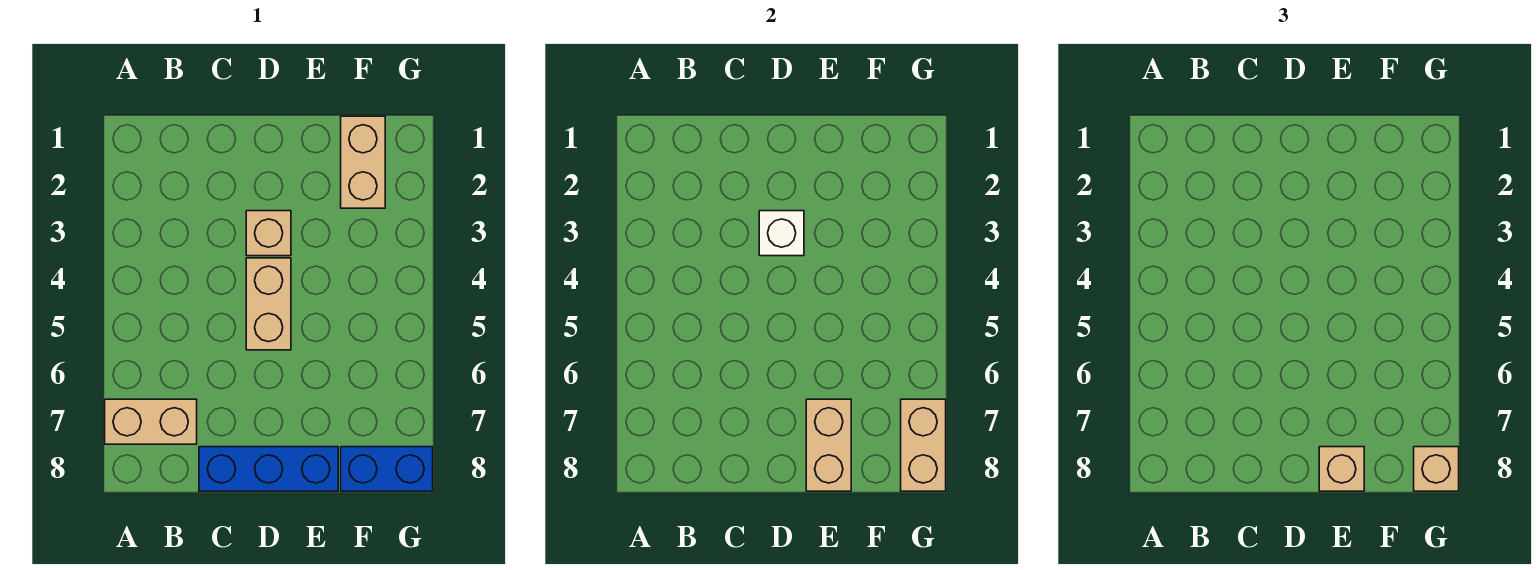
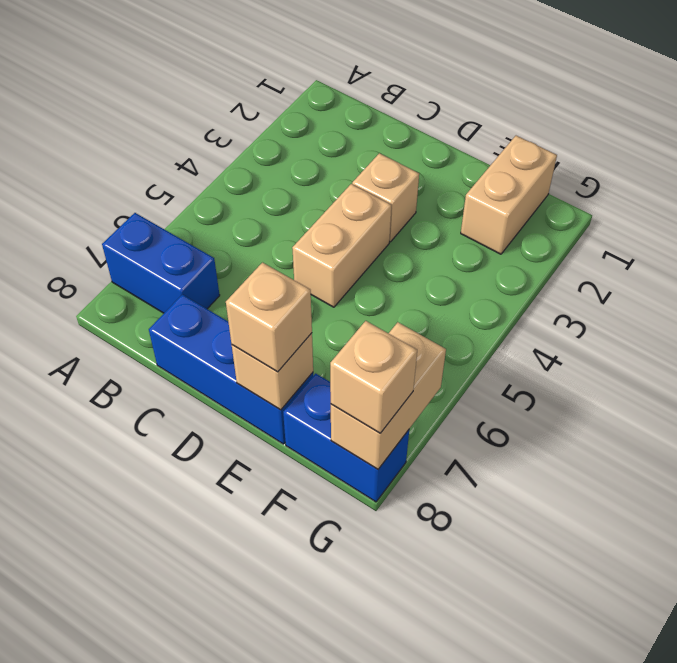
tan brick A7:B7 level 1 -> blue brick A7:B7 level 1
white brick D3 level 2 -> none
tan brick E7:E8 level 2 -> tan brick E8 level 2

